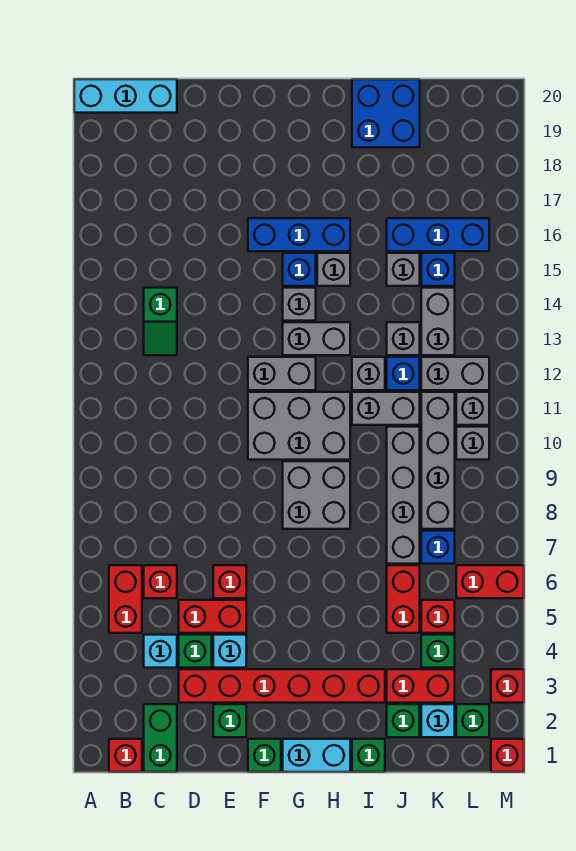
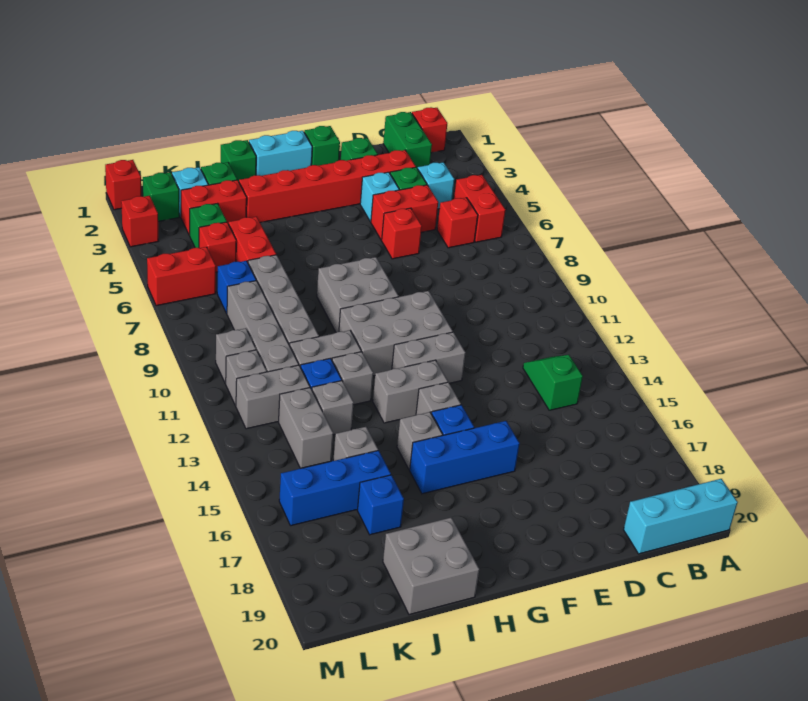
blue brick I19:J20 level 1 -> grey brick I19:J20 level 1
blue brick K15 level 1 -> blue brick J17 level 1

